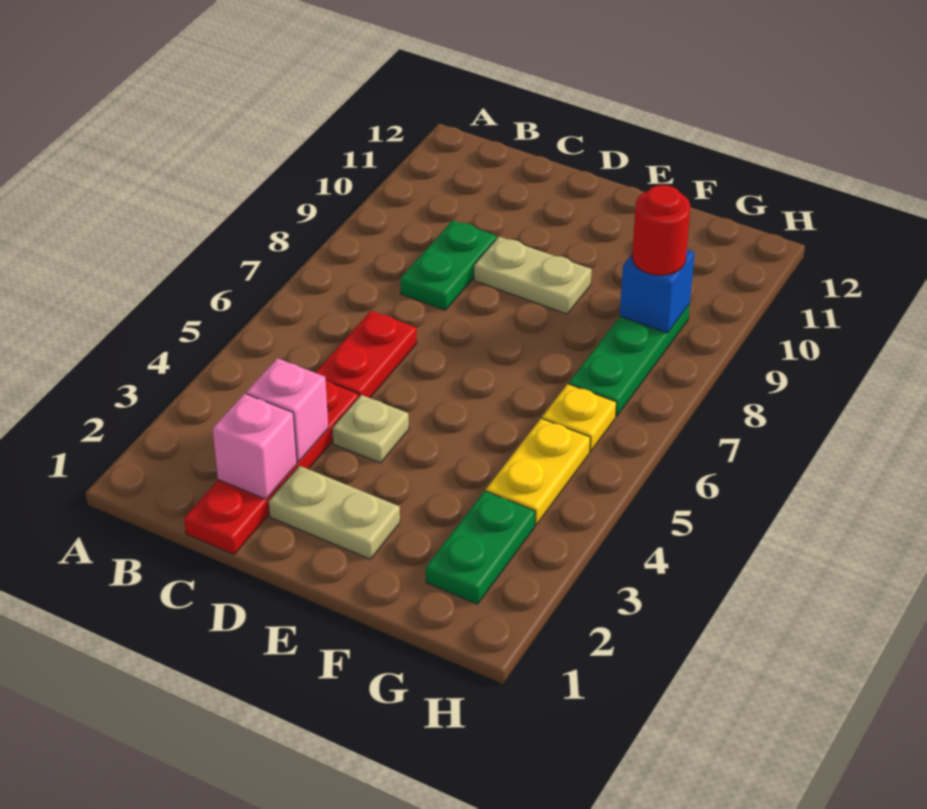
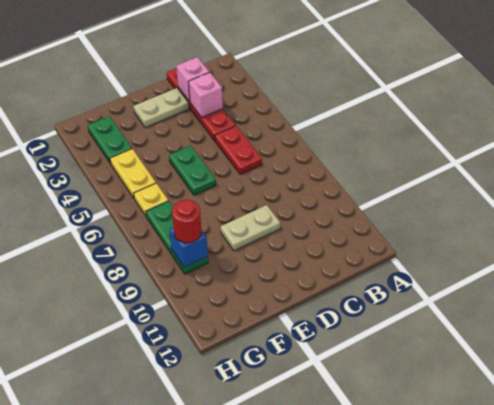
green plate C8:C9 level 1 -> green plate E5:E6 level 1
tan plate D4 level 1 -> none

